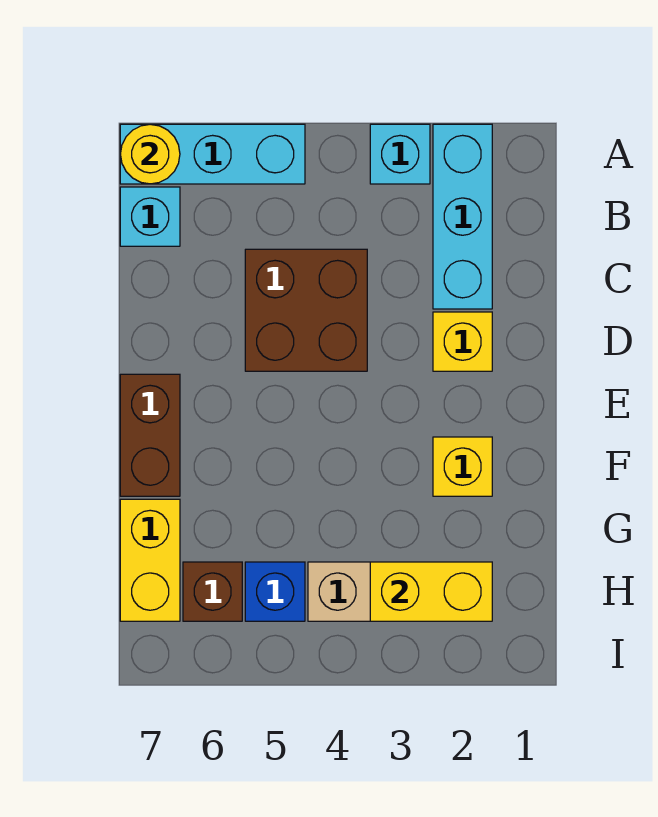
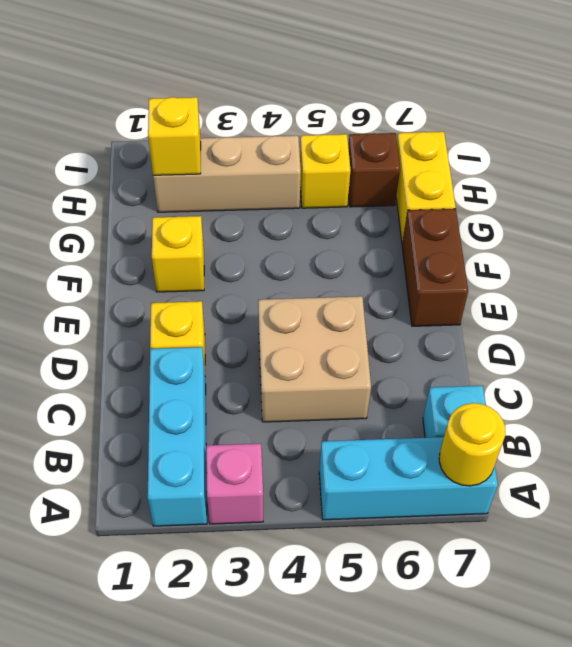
cyan brick A3 level 1 -> pink brick A3 level 1
brown brick C4:D5 level 1 -> tan brick C4:D5 level 1
yellow brick H2:H3 level 2 -> yellow brick H2 level 2
blue brick H5 level 1 -> yellow brick H5 level 1

